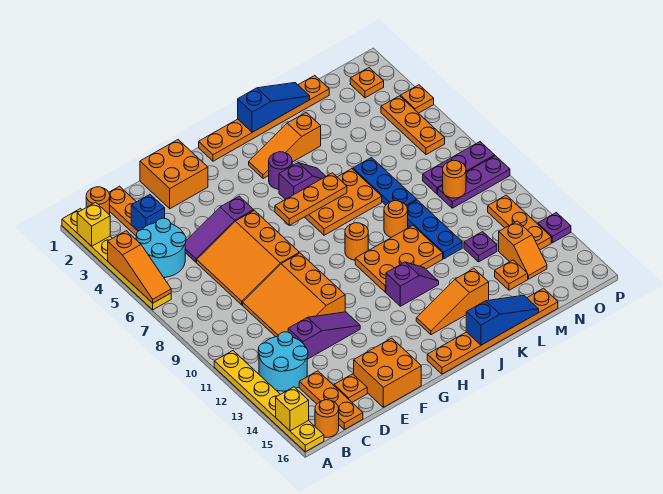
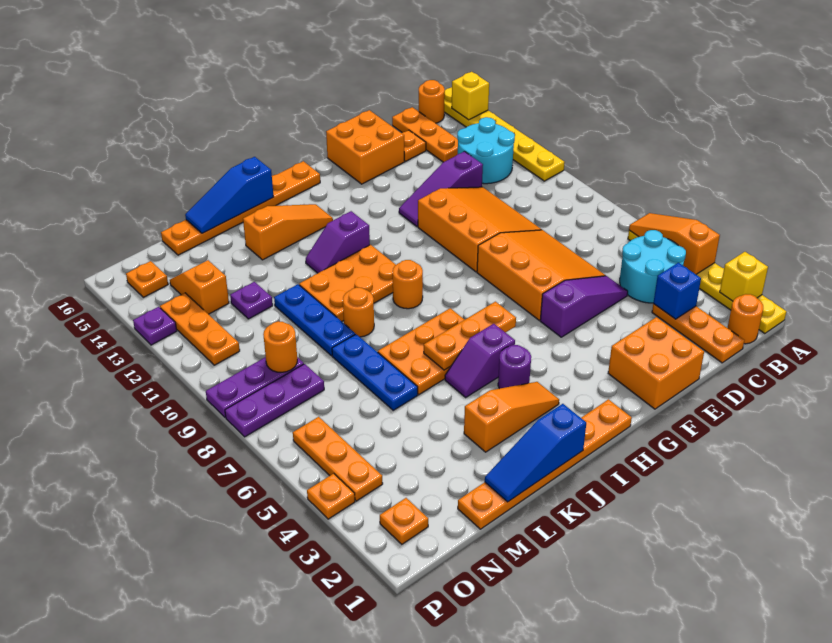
orange plate M14 level 1 -> orange plate O15 level 1

